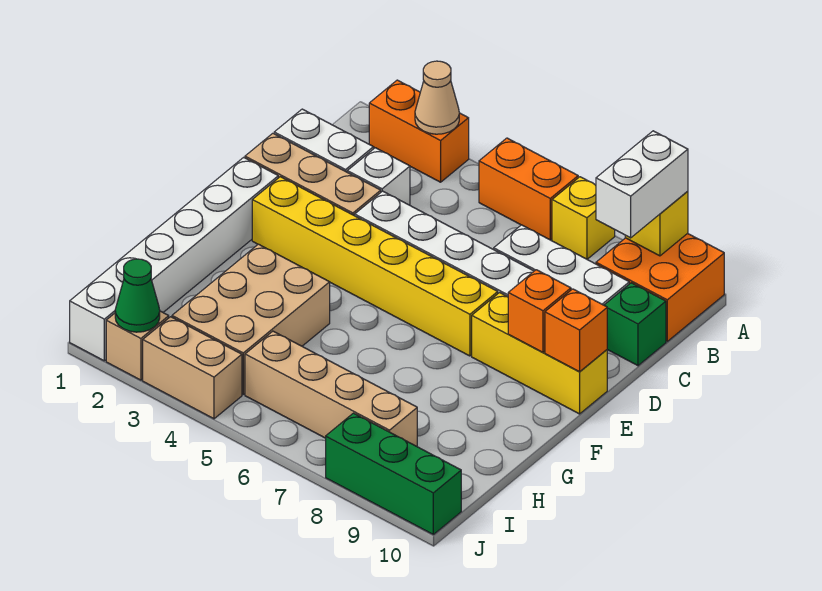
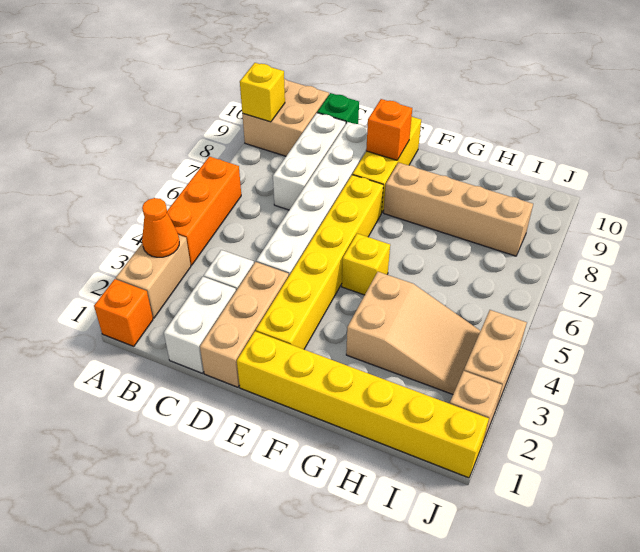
orange brick A2:A3 level 1 -> tan brick A2:A3 level 1
tan cone A3 level 2 -> orange cone A3 level 2
orange brick A5:A6 level 1 -> orange brick A4:A6 level 1
yellow brick A7 level 1 -> yellow brick F5 level 1
orange brick A9:B10 level 1 -> tan brick A9:B10 level 1
white brick A9:B9 level 3 -> none
white brick E1:J1 level 1 -> yellow brick E1:J1 level 1
orange brick E10 level 2 -> orange brick A1 level 1
tan brick G3:I4 level 1 -> tan slope G3:I4 level 1 top G
tan brick I5:I8 level 1 -> tan brick F8:I8 level 1
green cone J2 level 2 -> none
green brick J8:J10 level 1 -> none

